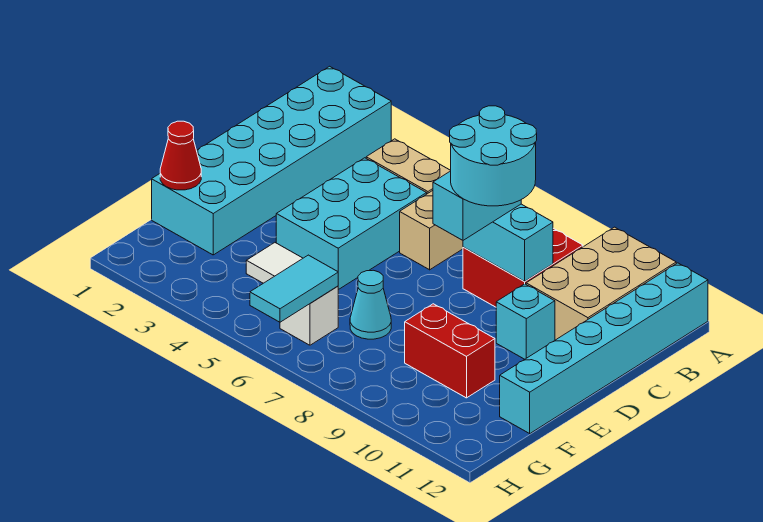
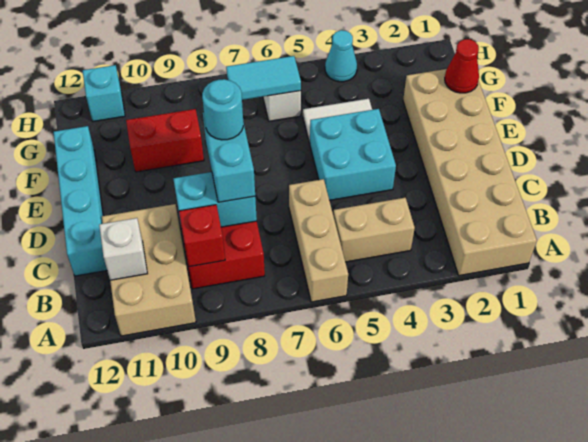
cyan brick A1:F2 level 1 -> tan brick A1:F2 level 1
cyan brick A12:F12 level 1 -> cyan brick C12:F12 level 1
none -> red brick B9 level 2
none -> white brick B11 level 2
cyan brick C4:E5 level 1 -> cyan brick D4:E5 level 1
cyan round brick C8:D9 level 4 -> cyan round brick D8 level 4
cyan brick D10 level 1 -> cyan brick H11 level 1
cyan cone F7 level 1 -> cyan cone H4 level 1
cyan tile G6:H6 level 2 -> cyan tile G6:G7 level 2

